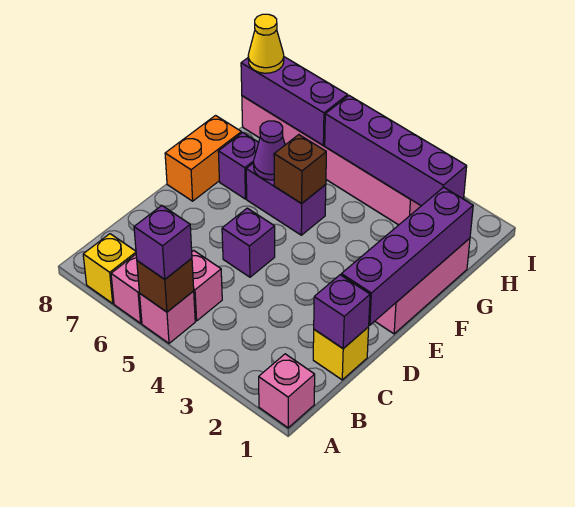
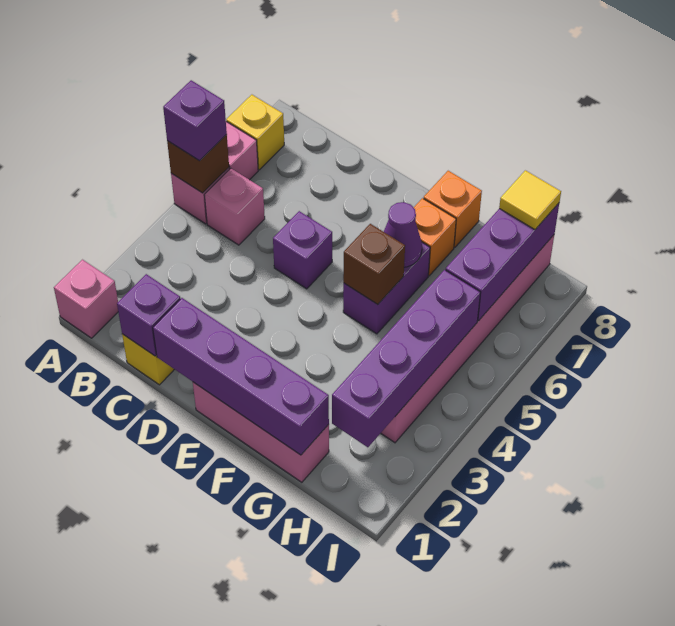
orange brick E8:F8 level 1 -> orange brick F8 level 1
purple brick F7 level 1 -> orange brick F7 level 1
yellow cone H8 level 3 -> yellow tile H8 level 3

